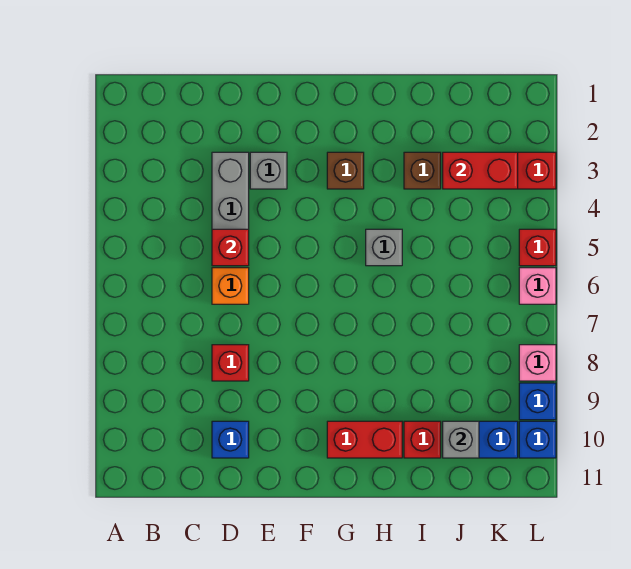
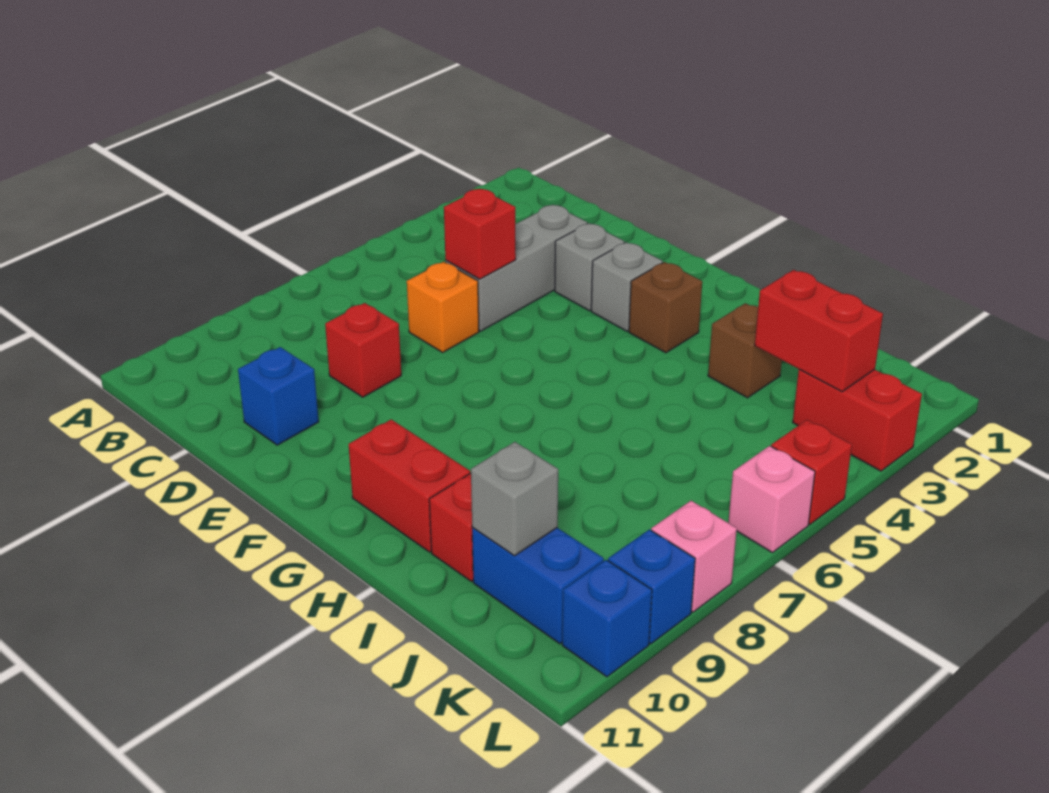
grey brick H5 level 1 -> grey brick F3 level 1

